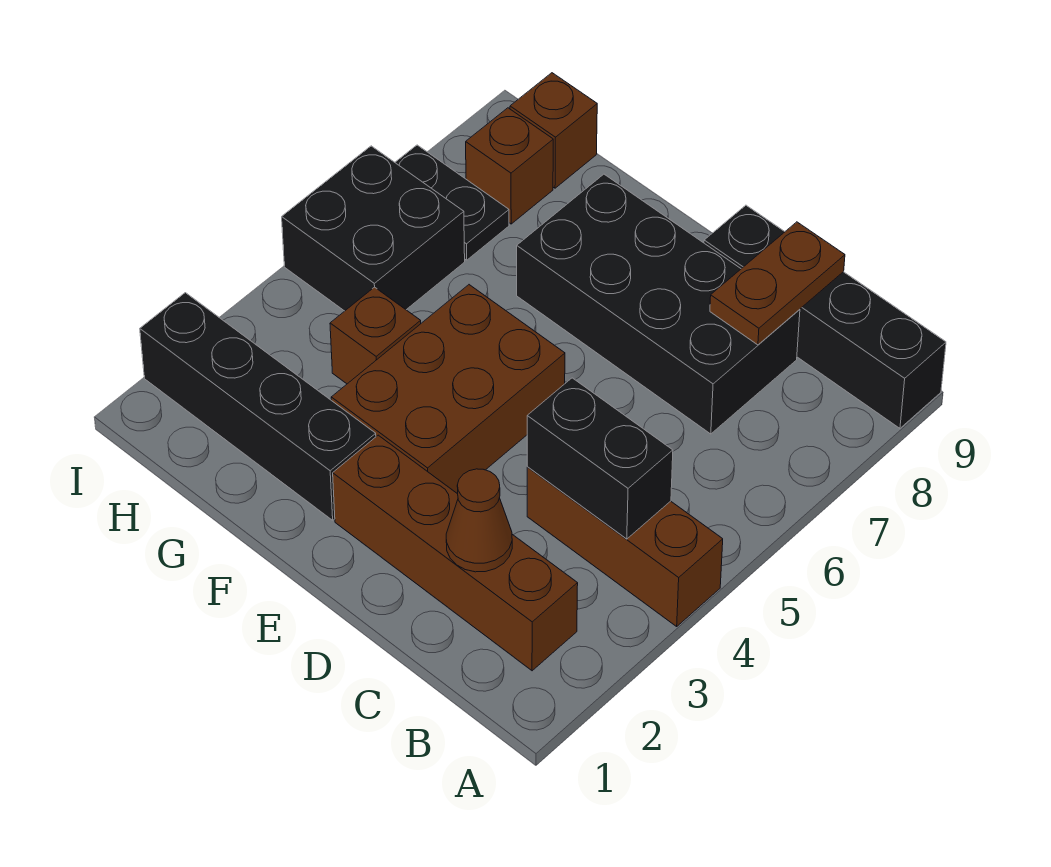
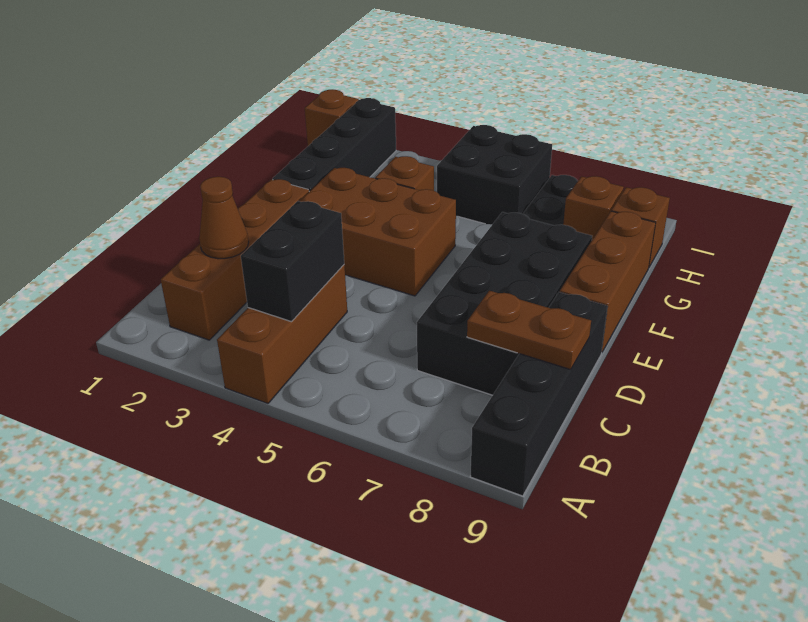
none -> brown brick E9:G9 level 1
none -> brown brick I1 level 1

